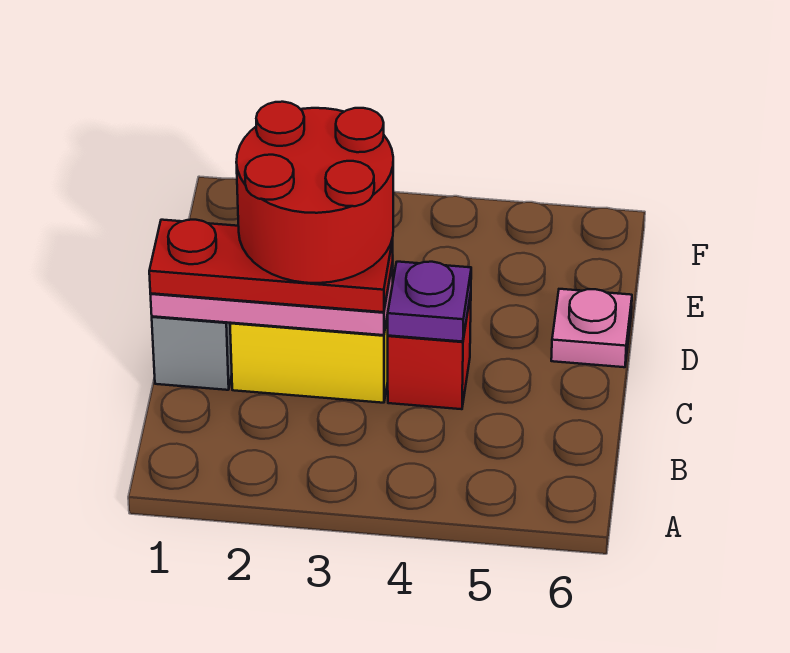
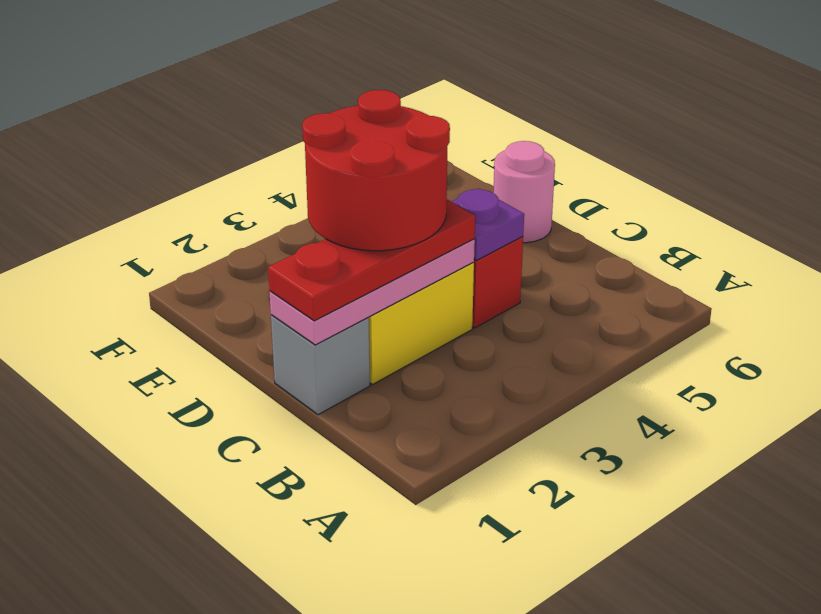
pink plate D6 level 1 -> pink round brick D6 level 1

